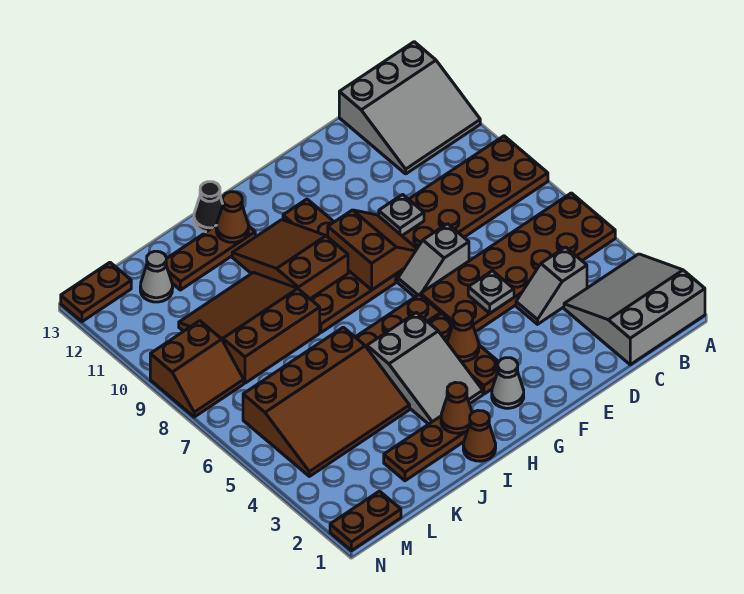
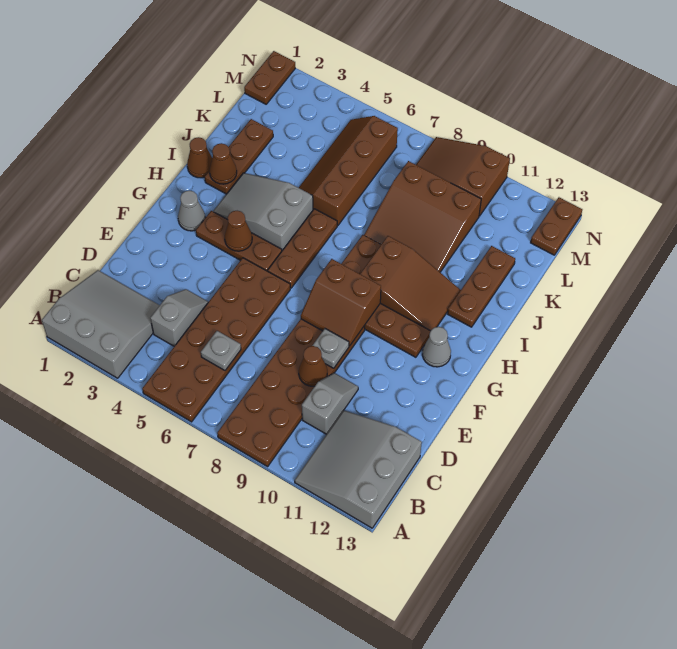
grey slope A1:C3 level 1 top 1 -> grey slope A1:C3 level 1 top A
grey plate E5 level 2 -> grey plate C6 level 2
grey slope E7:F7 level 1 top E -> grey slope C10:D10 level 1 top C
brown cone I12 level 2 -> brown cone D9 level 2
black cone I13 level 1 -> none
brown slope J4:M6 level 1 top 6 -> brown slope J5:M6 level 1 top 6
brown slope J8:L10 level 1 top 8 -> brown slope J8:L10 level 1 top L
grey cone L12 level 1 -> grey cone G12 level 1
brown slope M8:N9 level 1 top 9 -> brown slope M8:N10 level 1 top 10

